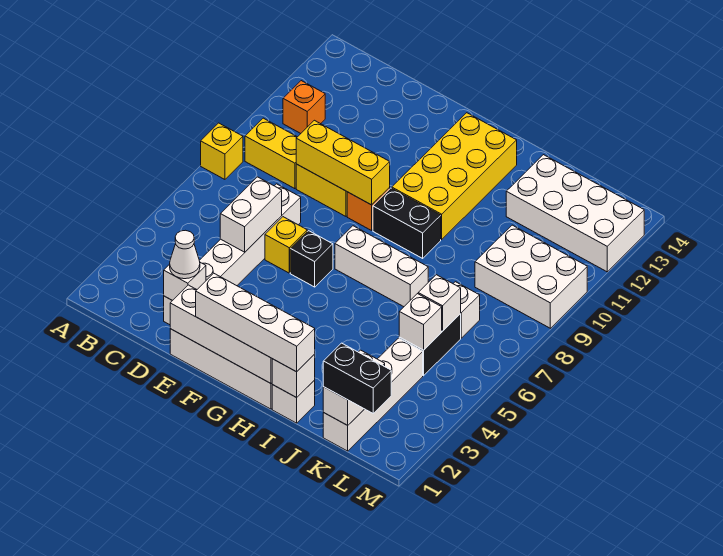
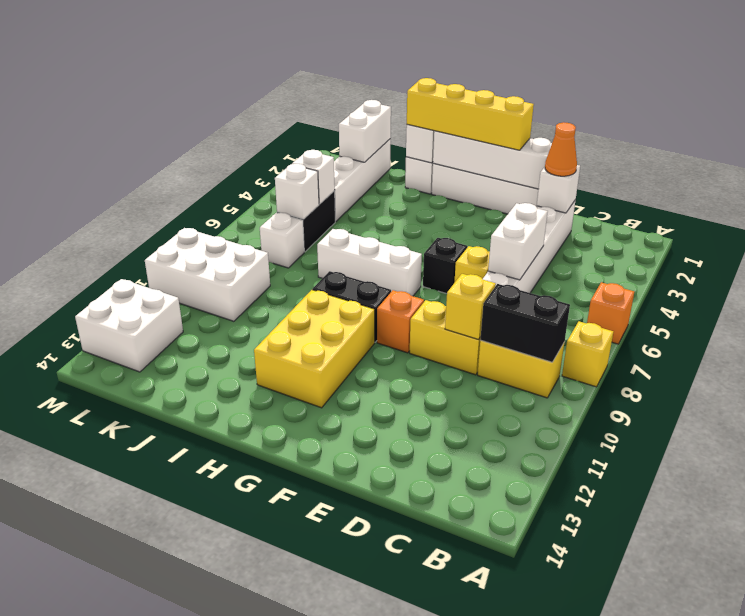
orange brick B11 level 1 -> orange brick A6 level 1
white cone D2 level 3 -> orange cone D2 level 3
yellow brick D9:F9 level 2 -> yellow brick D9 level 2
white brick F1:I1 level 3 -> yellow brick F1:I1 level 3
yellow brick G10:H13 level 1 -> yellow brick G10:H12 level 1
white brick J12:M13 level 1 -> white brick L12:M13 level 1
black brick K1:L1 level 3 -> black brick B9:C9 level 2

